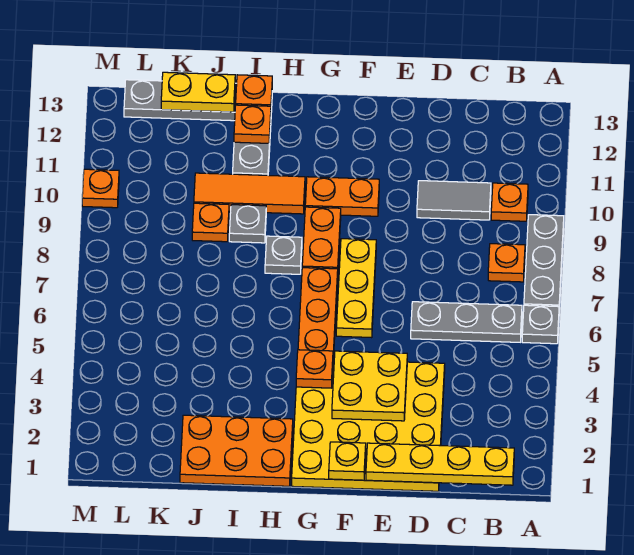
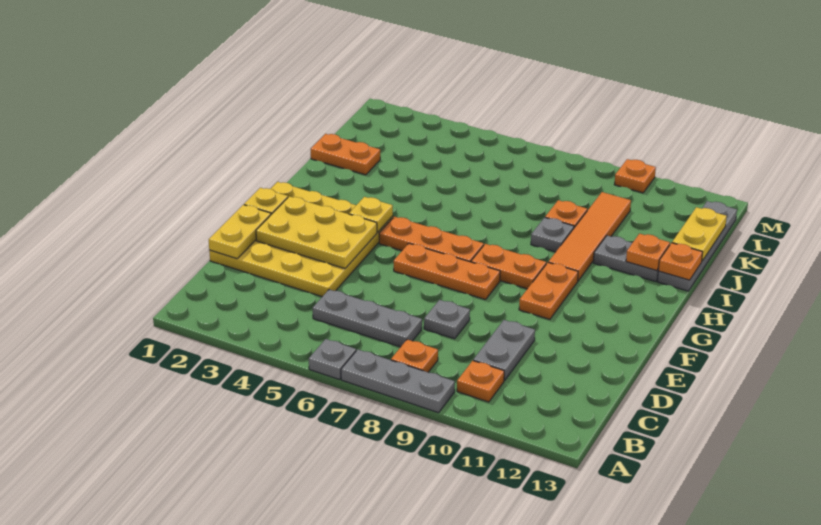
yellow plate B1:E1 level 2 -> yellow plate D1:E1 level 2
grey plate B6:D6 level 1 -> grey plate C5:C7 level 1
grey tile C10:D10 level 1 -> grey plate C10:D10 level 1
yellow plate E3:F4 level 2 -> yellow plate E2:F4 level 2
yellow plate F6:F8 level 1 -> orange plate F6:F8 level 1
orange plate G4 level 2 -> yellow plate G4 level 2
orange plate H1:J2 level 1 -> orange plate J1:J2 level 1
grey plate H8 level 1 -> grey plate D8 level 1
orange tile H10:J10 level 1 -> orange tile H10:K10 level 1

